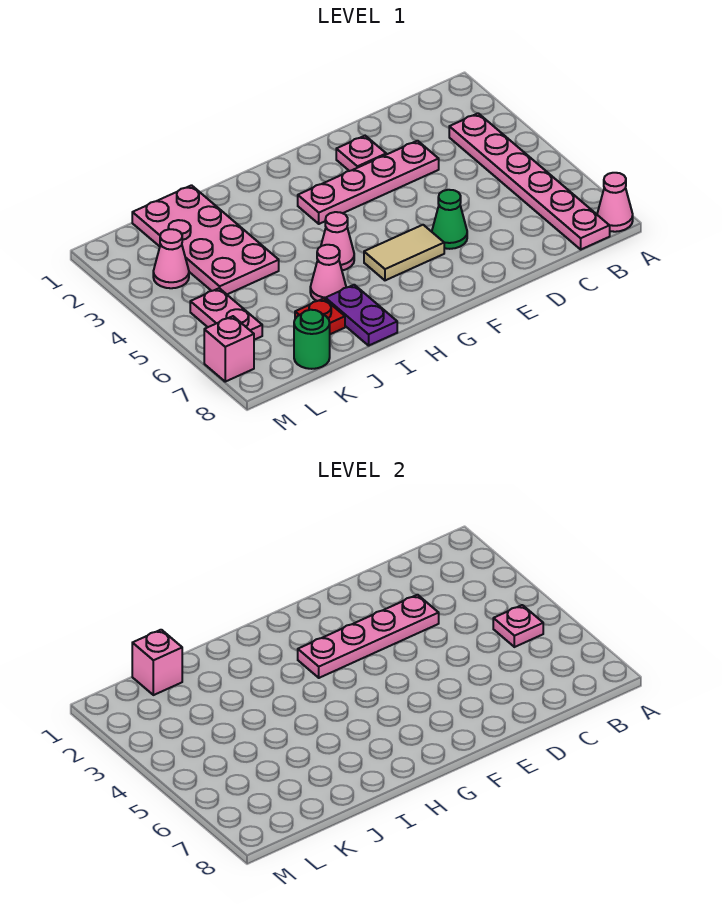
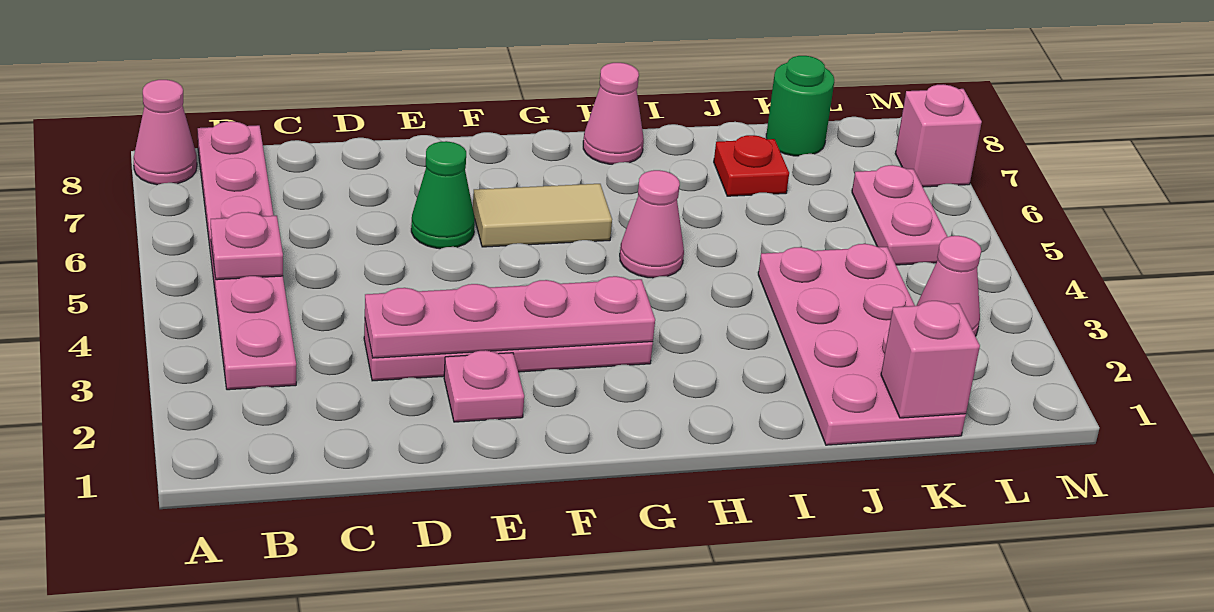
pink cone I6 level 1 -> pink cone H8 level 1
purple plate I7:I8 level 1 -> none

